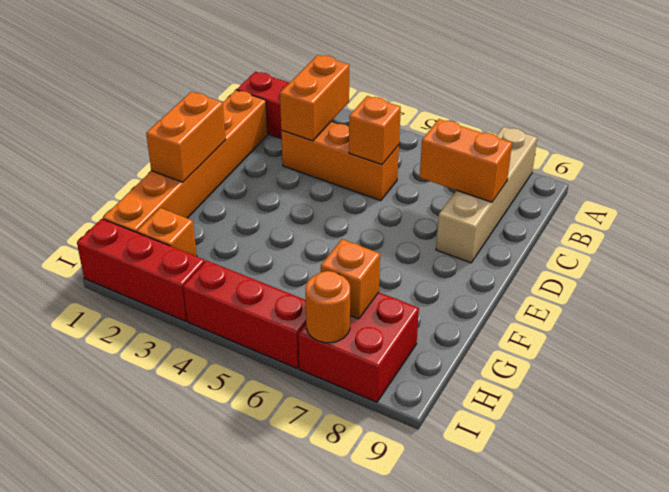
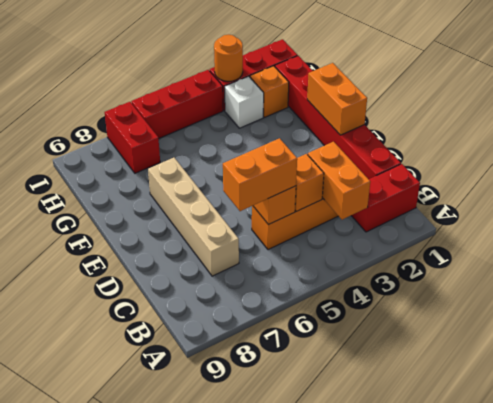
tan brick A8:D8 level 1 -> tan brick C7:F7 level 1
orange brick C1:H1 level 1 -> red brick C1:H1 level 1
orange brick C7:C8 level 2 -> orange brick C5:C6 level 3
none -> white brick H3 level 1
red brick H7:I8 level 1 -> red brick H7:I7 level 1
orange brick H7 level 2 -> orange brick C4 level 2
orange round brick I7 level 2 -> orange round brick I3 level 2

